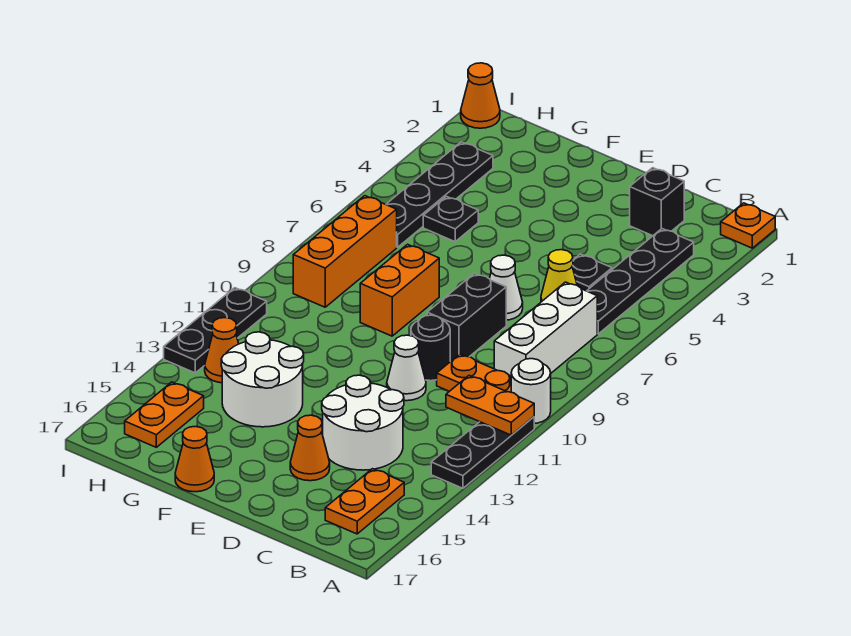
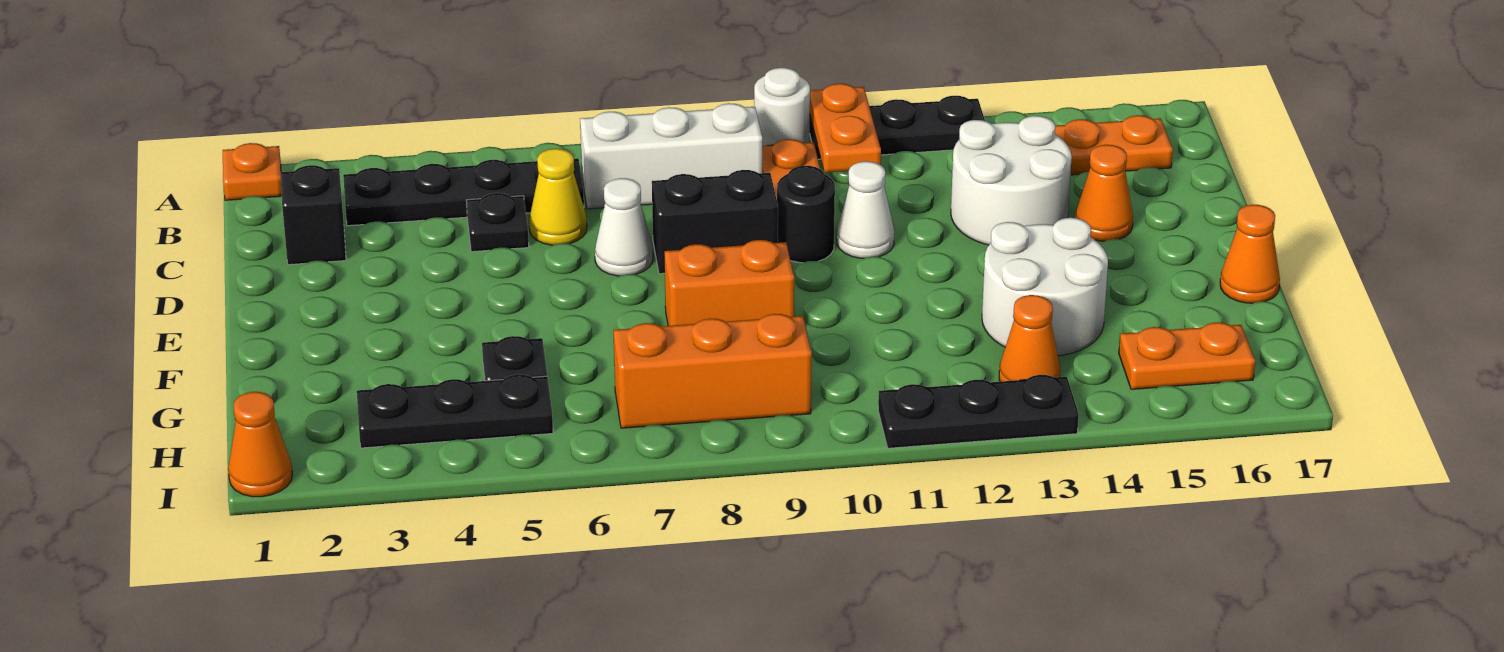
black plate H3:H6 level 1 -> black plate H3:H5 level 1

